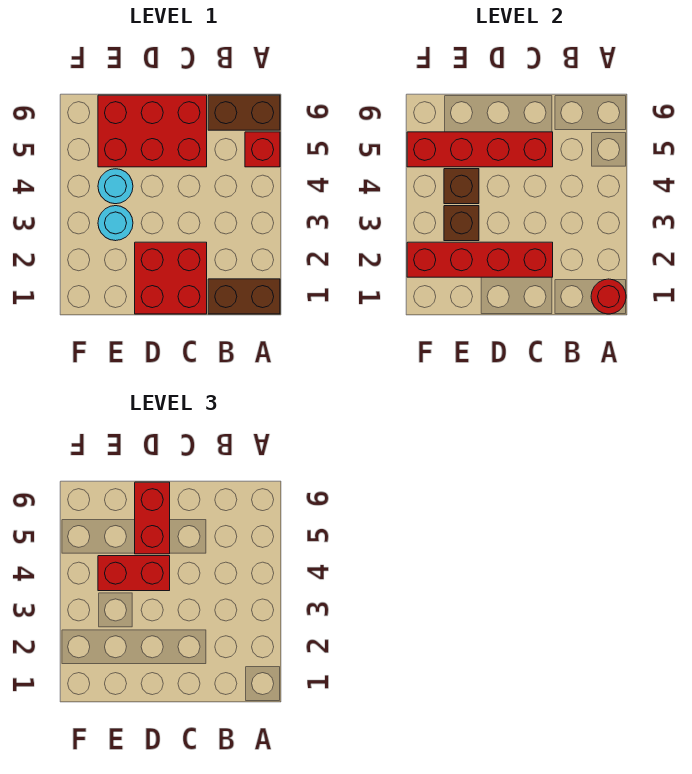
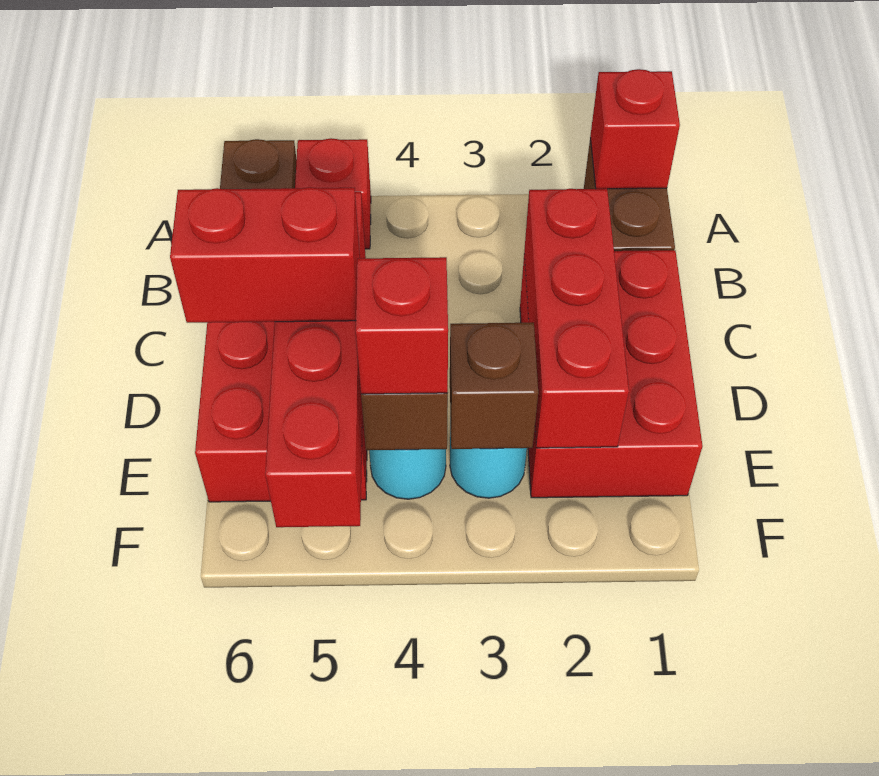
red round brick A1 level 2 -> red brick A1 level 2
red brick C1:D2 level 1 -> red brick C1:E2 level 1
red brick C2:F2 level 2 -> red brick C2:E2 level 2
red brick D4:E4 level 3 -> red brick E4 level 3

